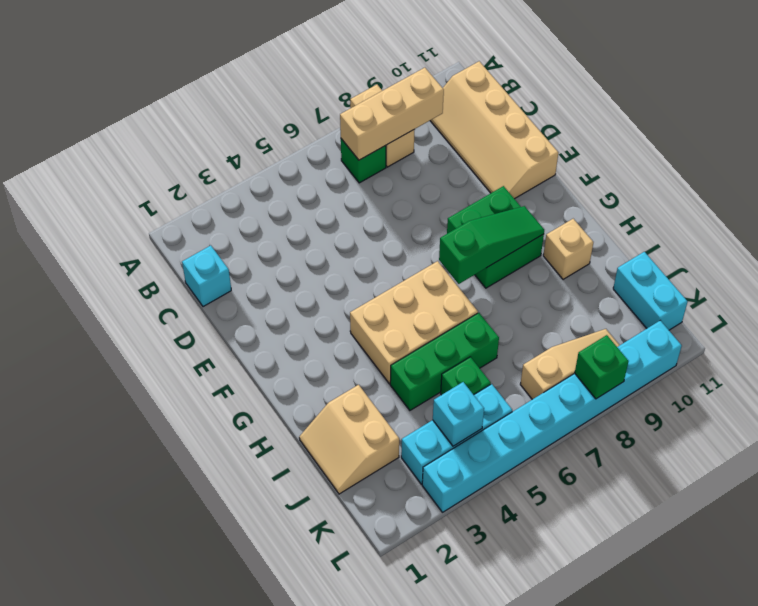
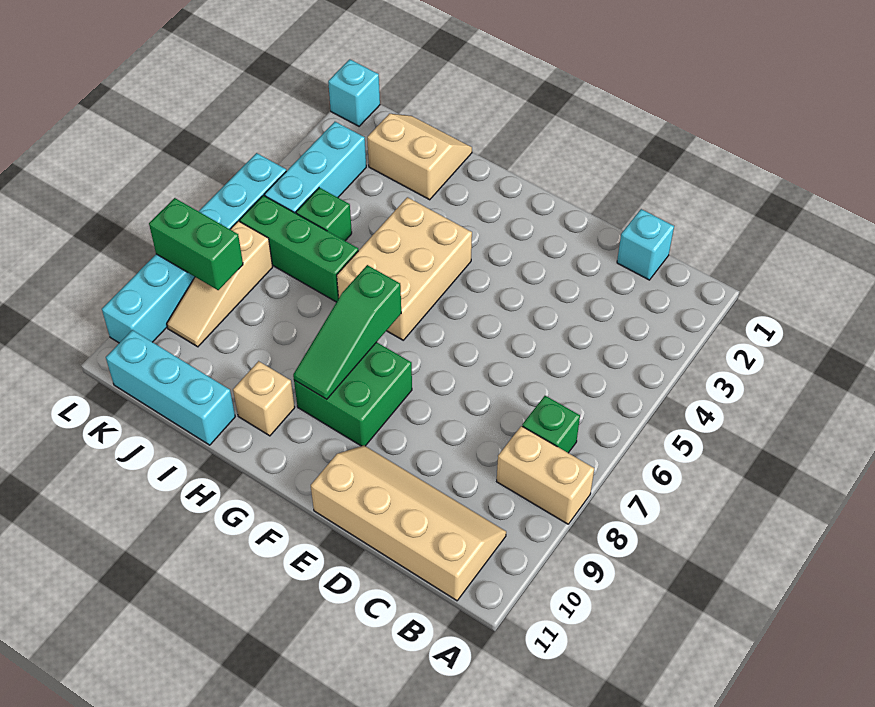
tan brick B7:B9 level 2 -> none
green brick I4:I6 level 1 -> green brick I6:K6 level 1
cyan brick J11:K11 level 1 -> cyan brick I11:K11 level 1
cyan brick K4 level 2 -> cyan brick L1 level 1
cyan brick L3:L10 level 1 -> cyan brick L5:L10 level 1
green brick L8 level 2 -> green brick K8:L8 level 2

